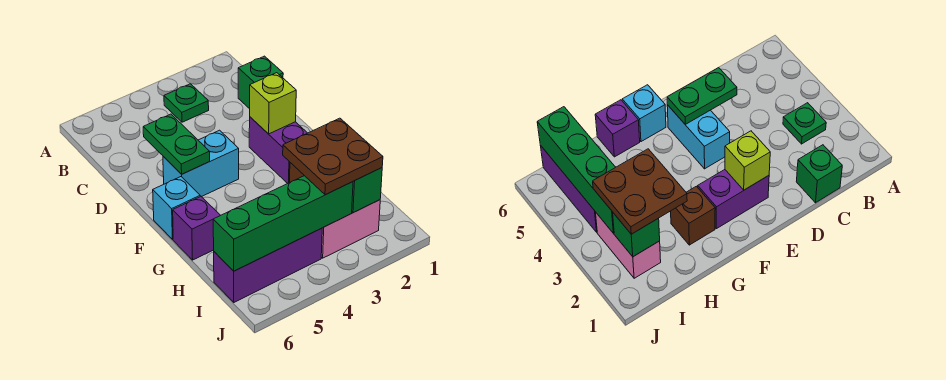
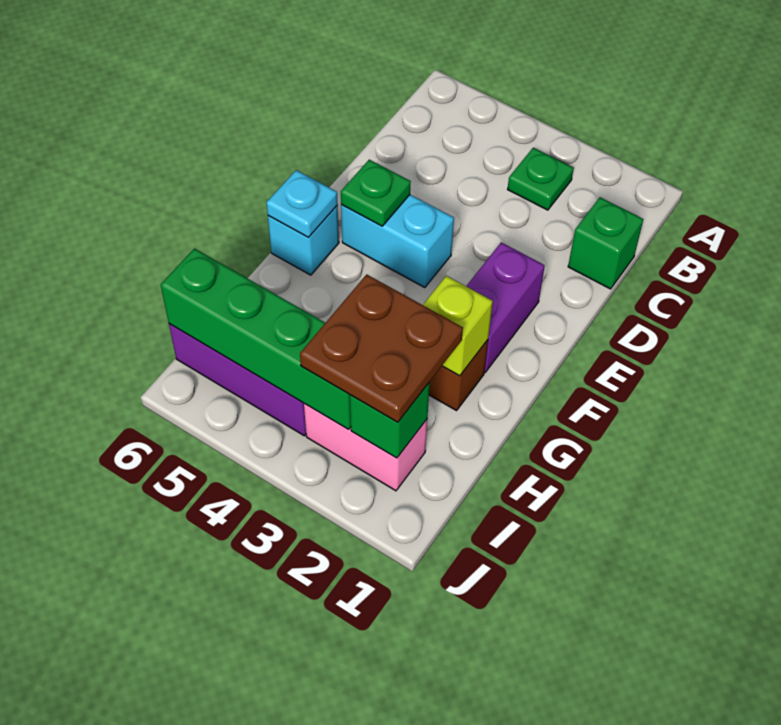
green plate D5:E5 level 2 -> green plate E5 level 2
lime brick E2 level 2 -> lime brick G2 level 2
none -> cyan plate F6 level 2
purple brick G6 level 1 -> none

